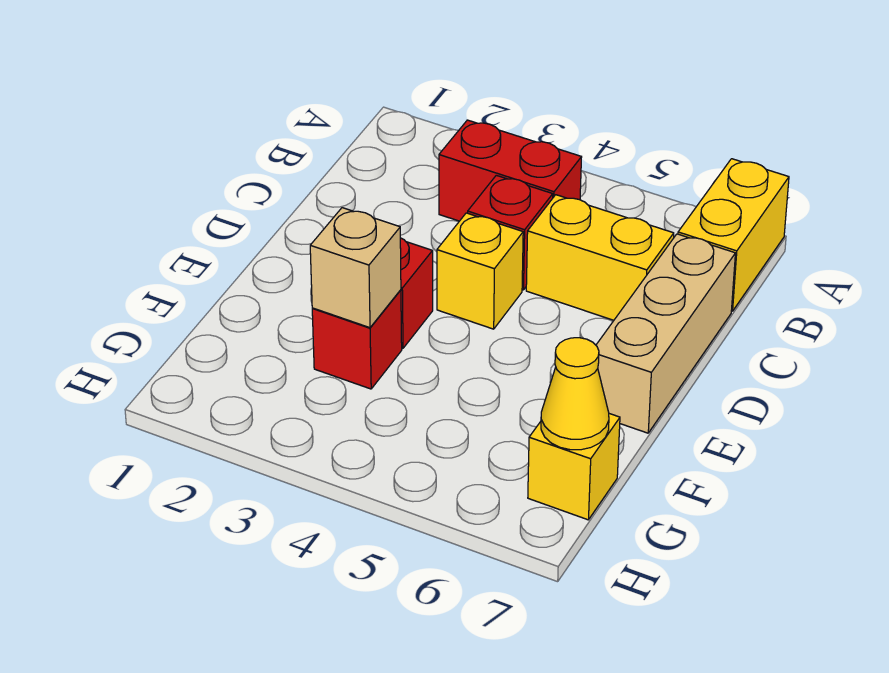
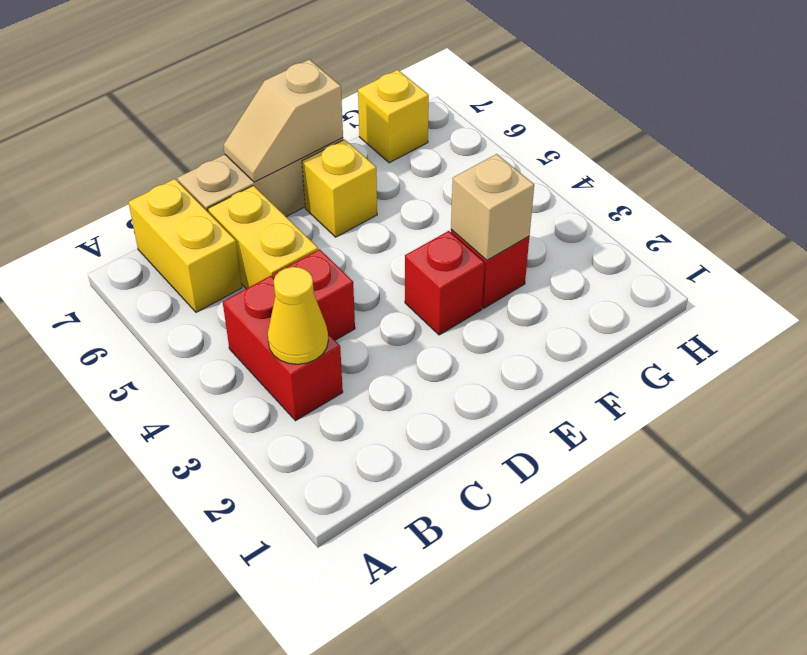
yellow brick A7:B7 level 1 -> yellow brick B6:B7 level 1
yellow brick D4 level 1 -> yellow brick E6 level 1
none -> tan slope D7:E7 level 2 top E
yellow cone G7 level 2 -> yellow cone B3 level 2

